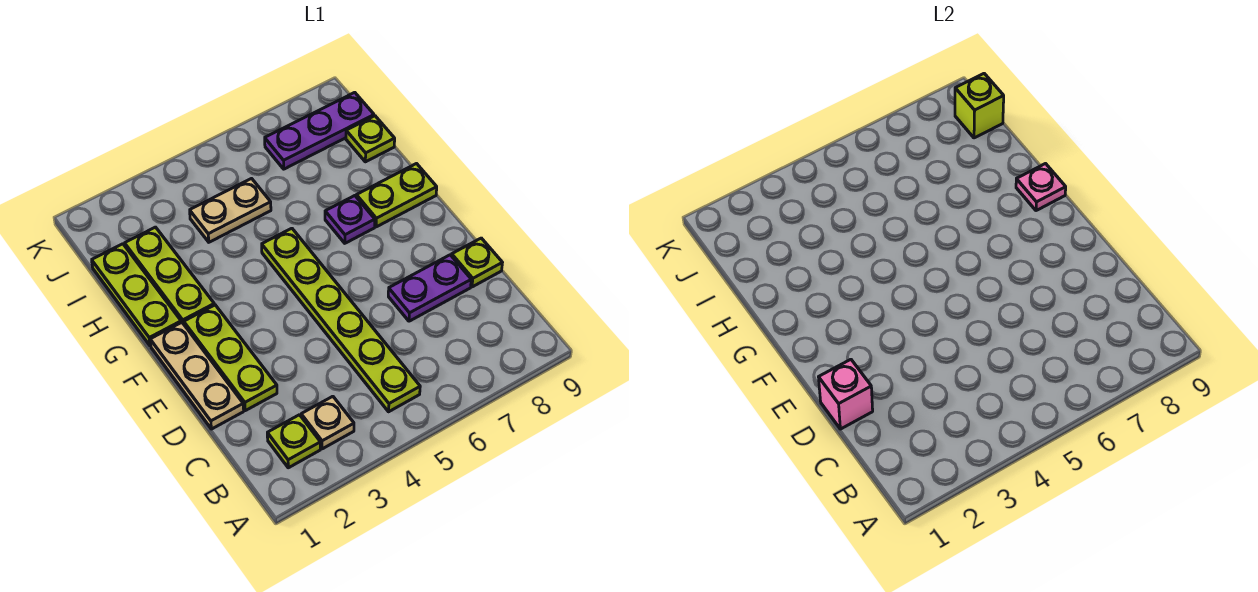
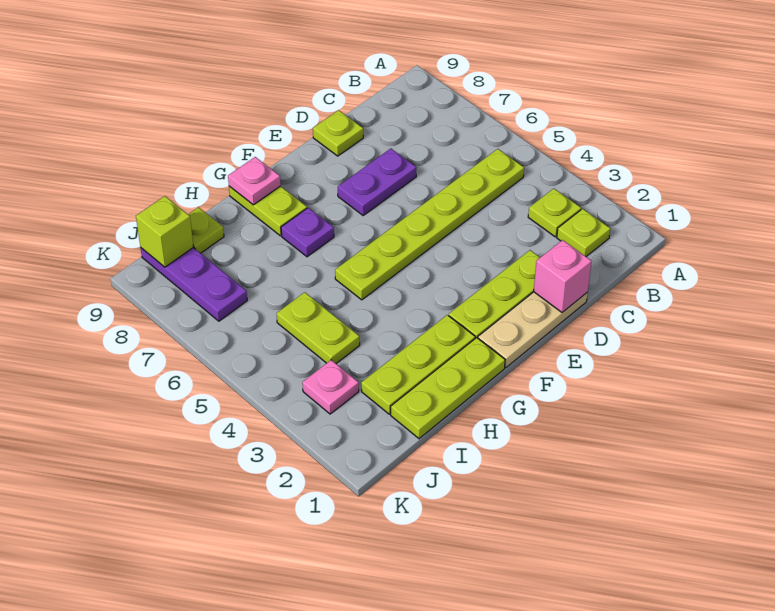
tan plate B3 level 1 -> lime plate B3 level 1
purple plate D7:D8 level 1 -> purple plate D7:E7 level 1
tan plate I4:I5 level 1 -> lime plate I4:I5 level 1
none -> pink plate J3 level 1

